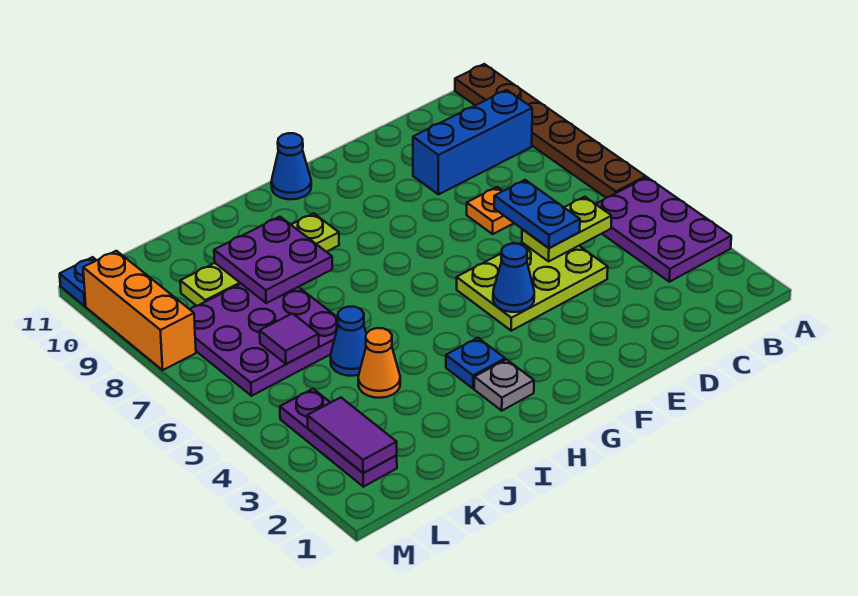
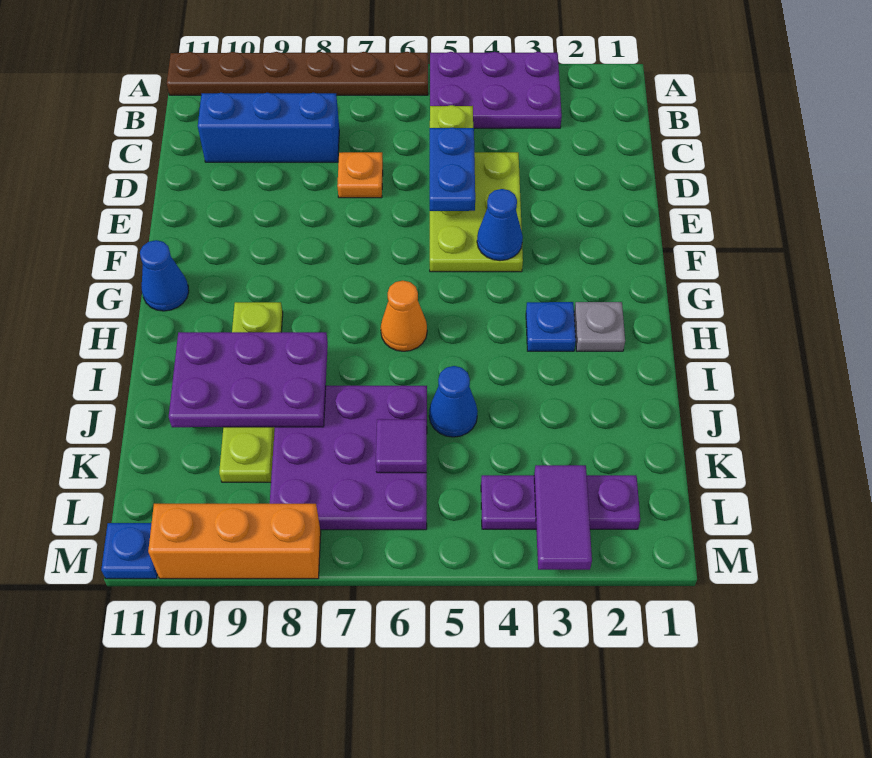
blue brick B9:D9 level 1 -> blue brick C8:C10 level 1
blue plate D5:D6 level 3 -> blue plate D5:E5 level 3
purple plate I8:J9 level 2 -> purple plate I8:J10 level 2
orange cone J4 level 1 -> orange cone H6 level 1
purple tile L2:L3 level 2 -> purple tile L3:M3 level 2

